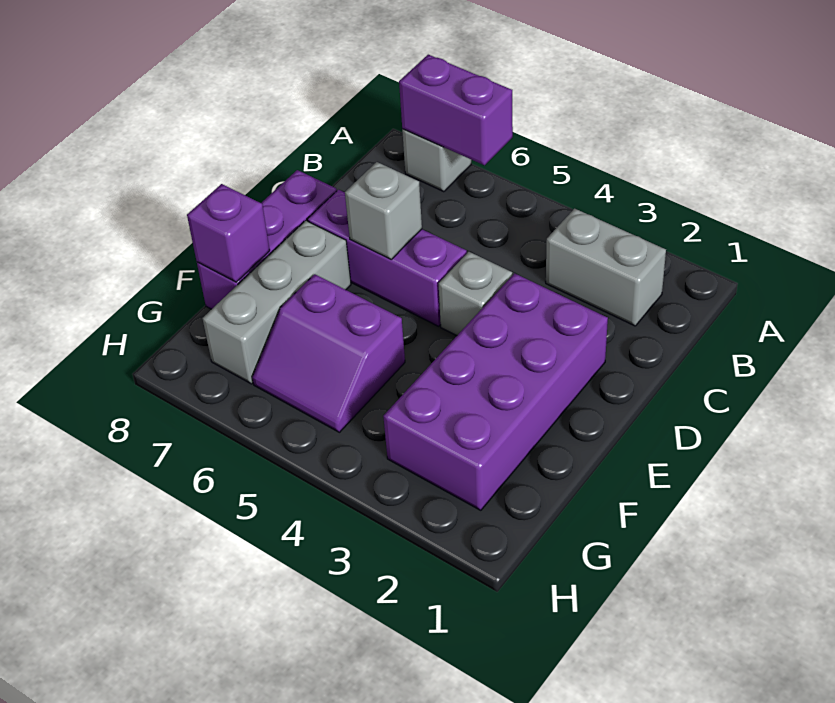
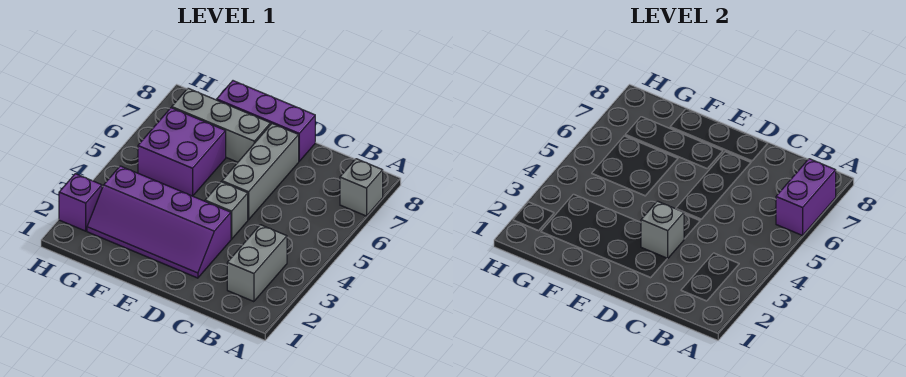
purple brick D2:G3 level 1 -> purple slope D2:G3 level 1 top 3
purple brick D5:D7 level 1 -> grey brick D5:D7 level 1
grey brick D6 level 2 -> grey brick D3 level 2
purple slope F5:G6 level 1 top F -> purple brick F5:G6 level 1
purple brick F8 level 2 -> purple brick H2 level 1

